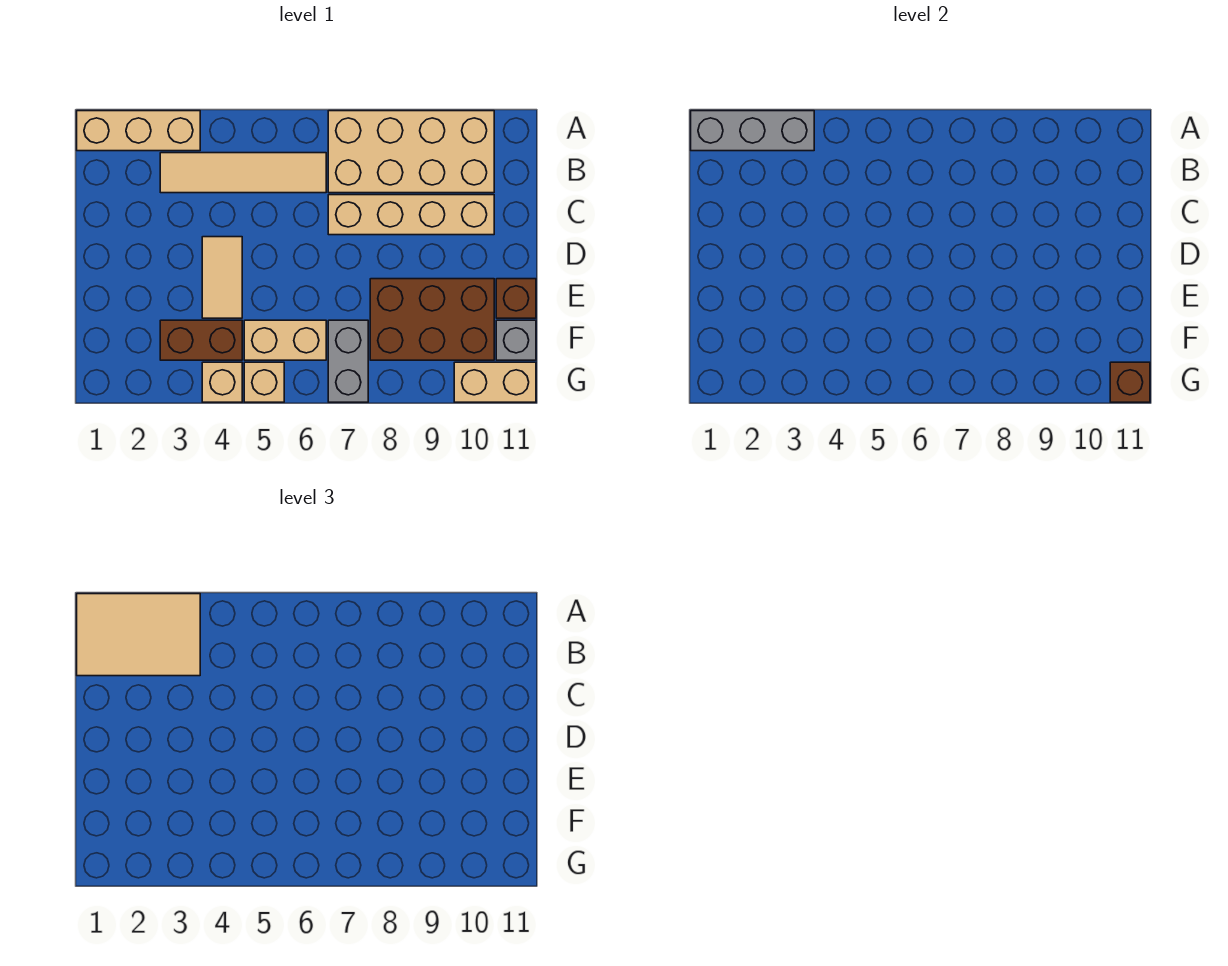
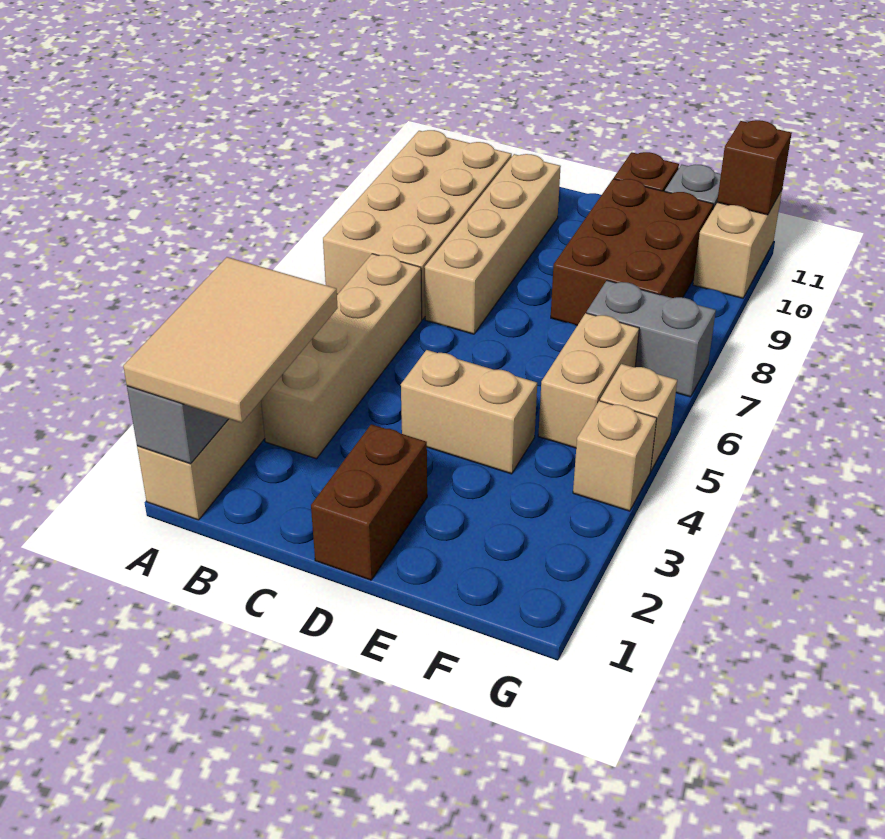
tan tile B3:B6 level 1 -> tan brick B3:B6 level 1
tan tile D4:E4 level 1 -> tan brick D4:E4 level 1
brown brick F3:F4 level 1 -> brown brick D1:D2 level 1

